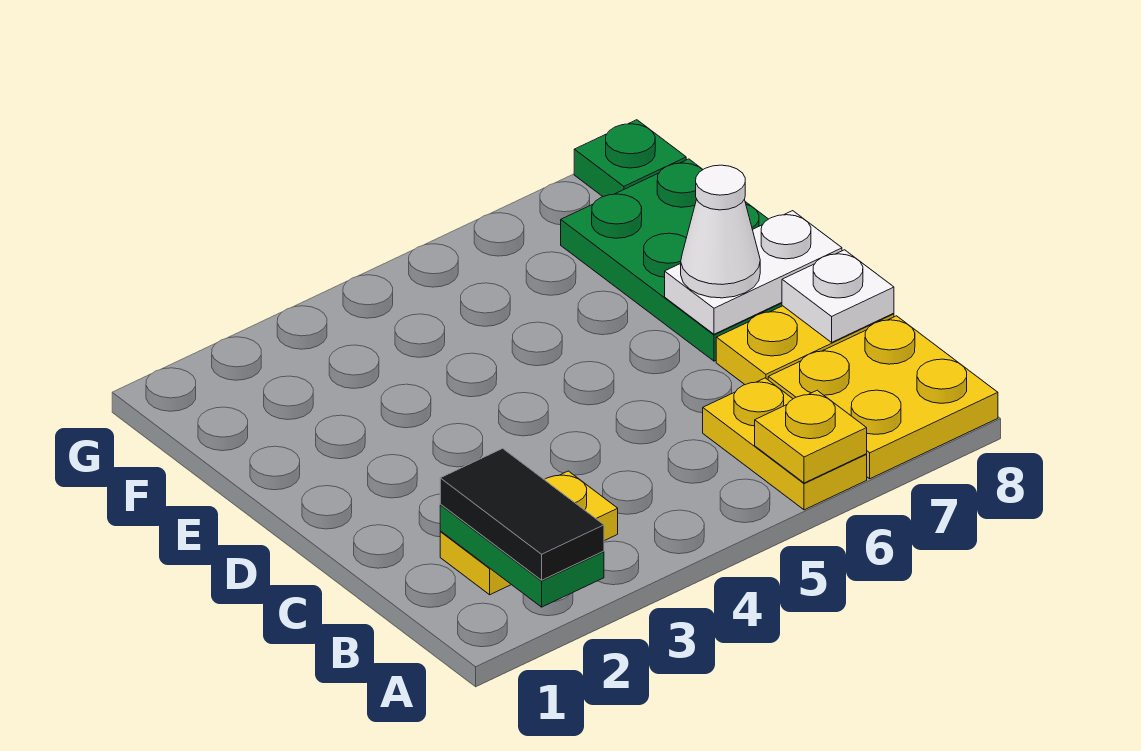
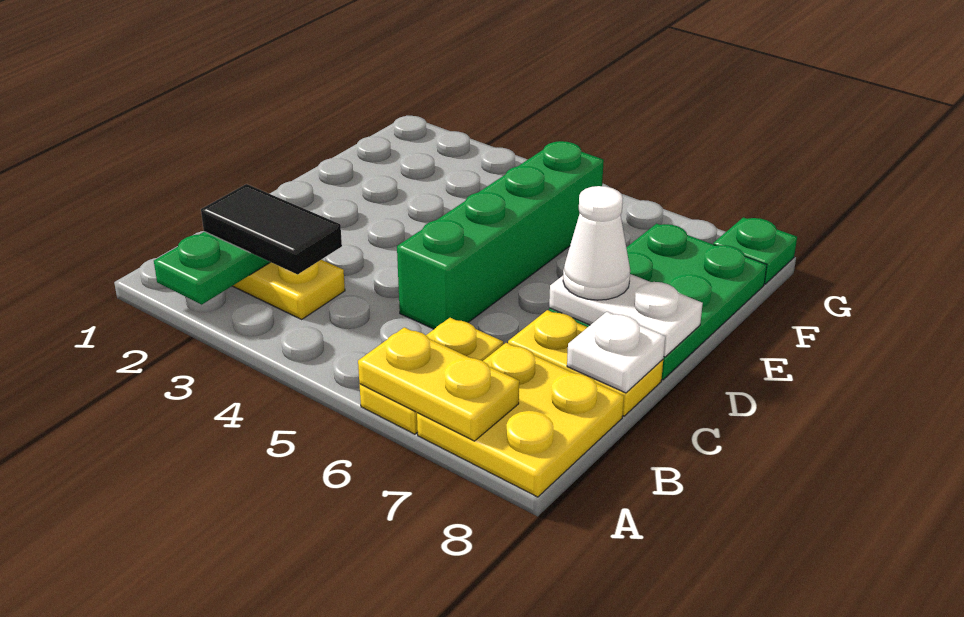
black tile A2:B2 level 3 -> black tile B2:B3 level 3
yellow plate A6 level 2 -> yellow plate A6:A7 level 2
none -> green brick C5:F5 level 1

